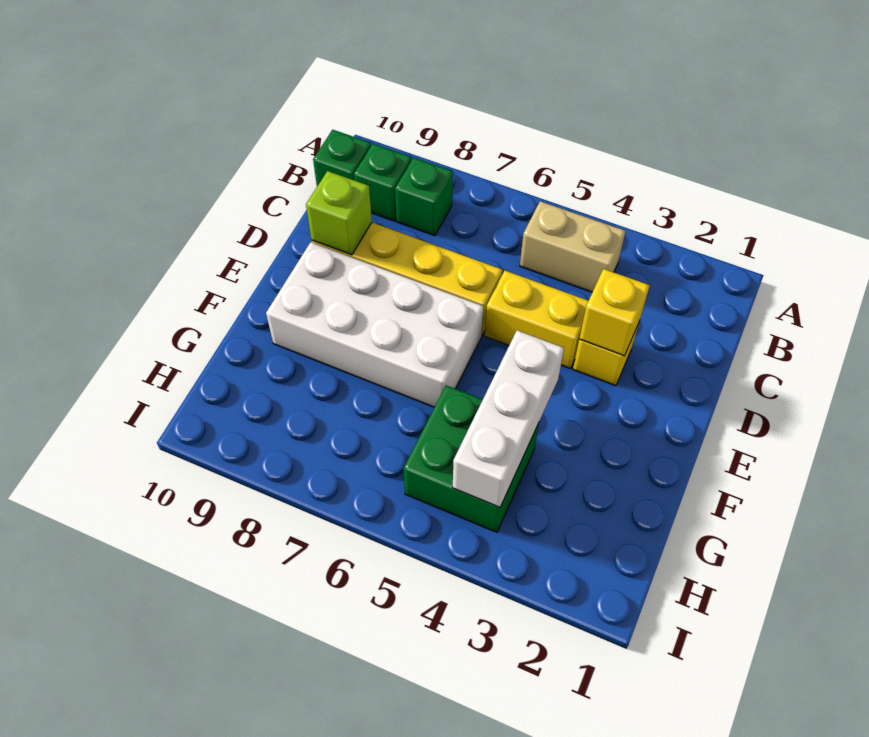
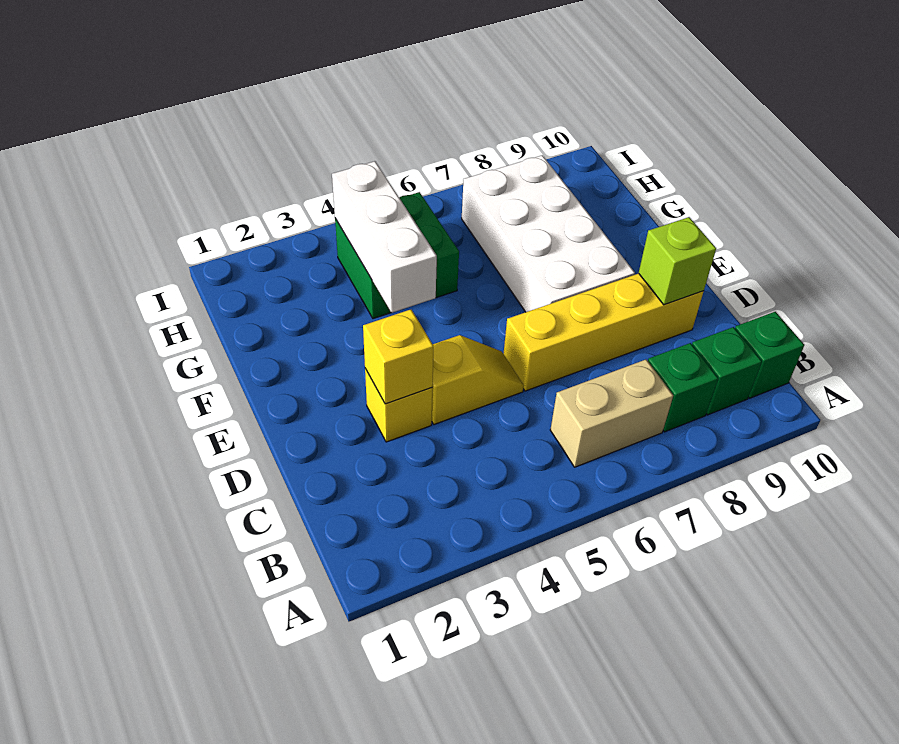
tan brick B4:B5 level 1 -> tan brick B6:B7 level 1
yellow brick D4:D5 level 1 -> yellow slope D4:D5 level 1 top 4
white brick E6:F9 level 1 -> white brick E7:H8 level 1

